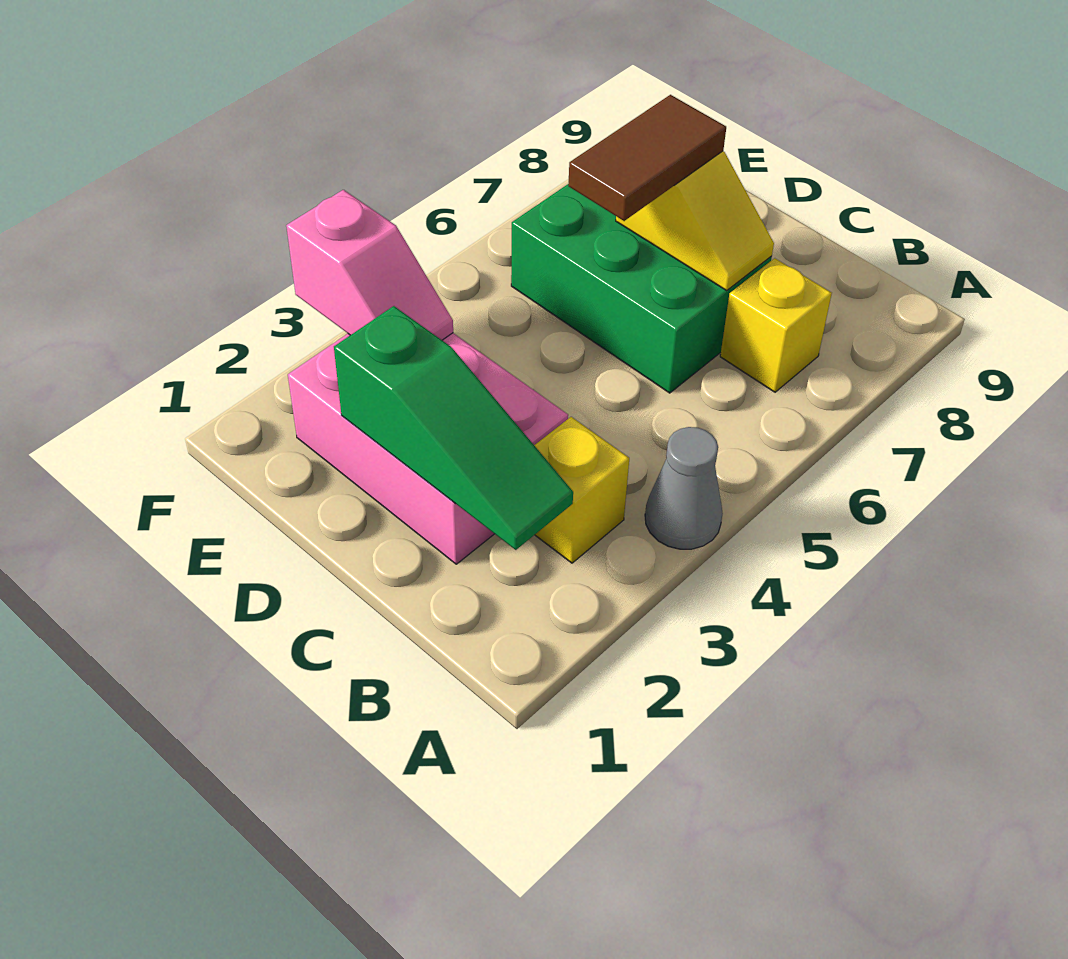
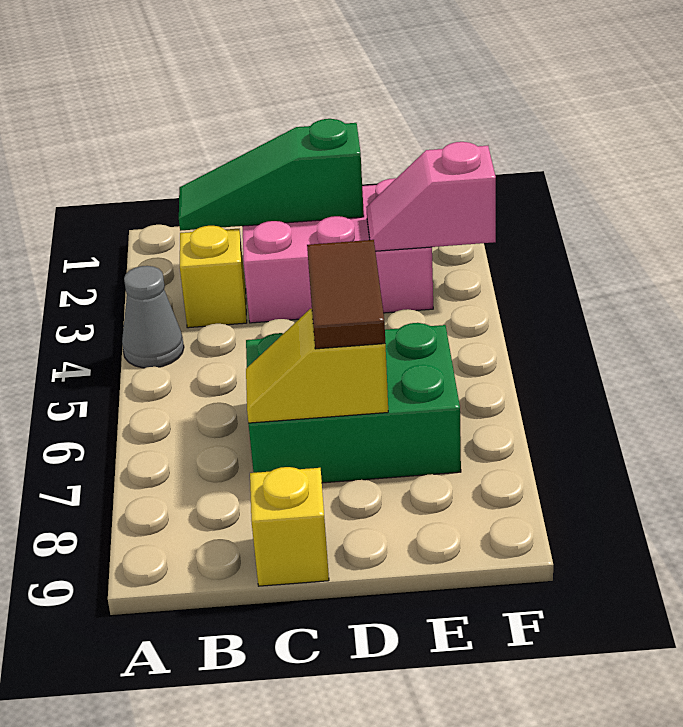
yellow brick B7 level 1 -> yellow brick C9 level 1

